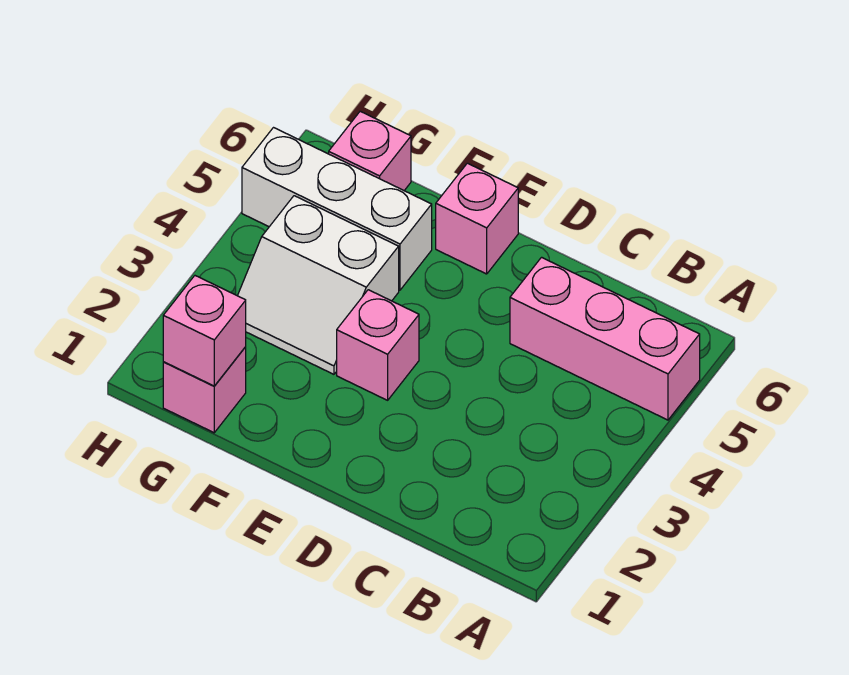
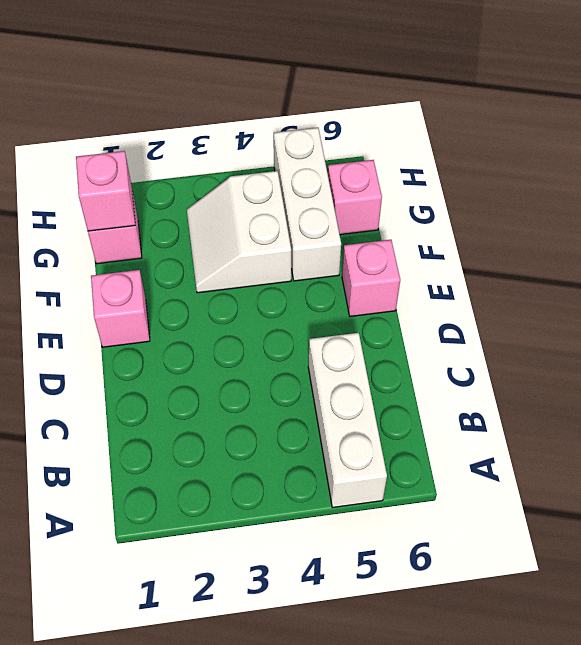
pink brick A5:C5 level 1 -> white brick A5:C5 level 1
pink brick E3 level 1 -> pink brick E1 level 1

